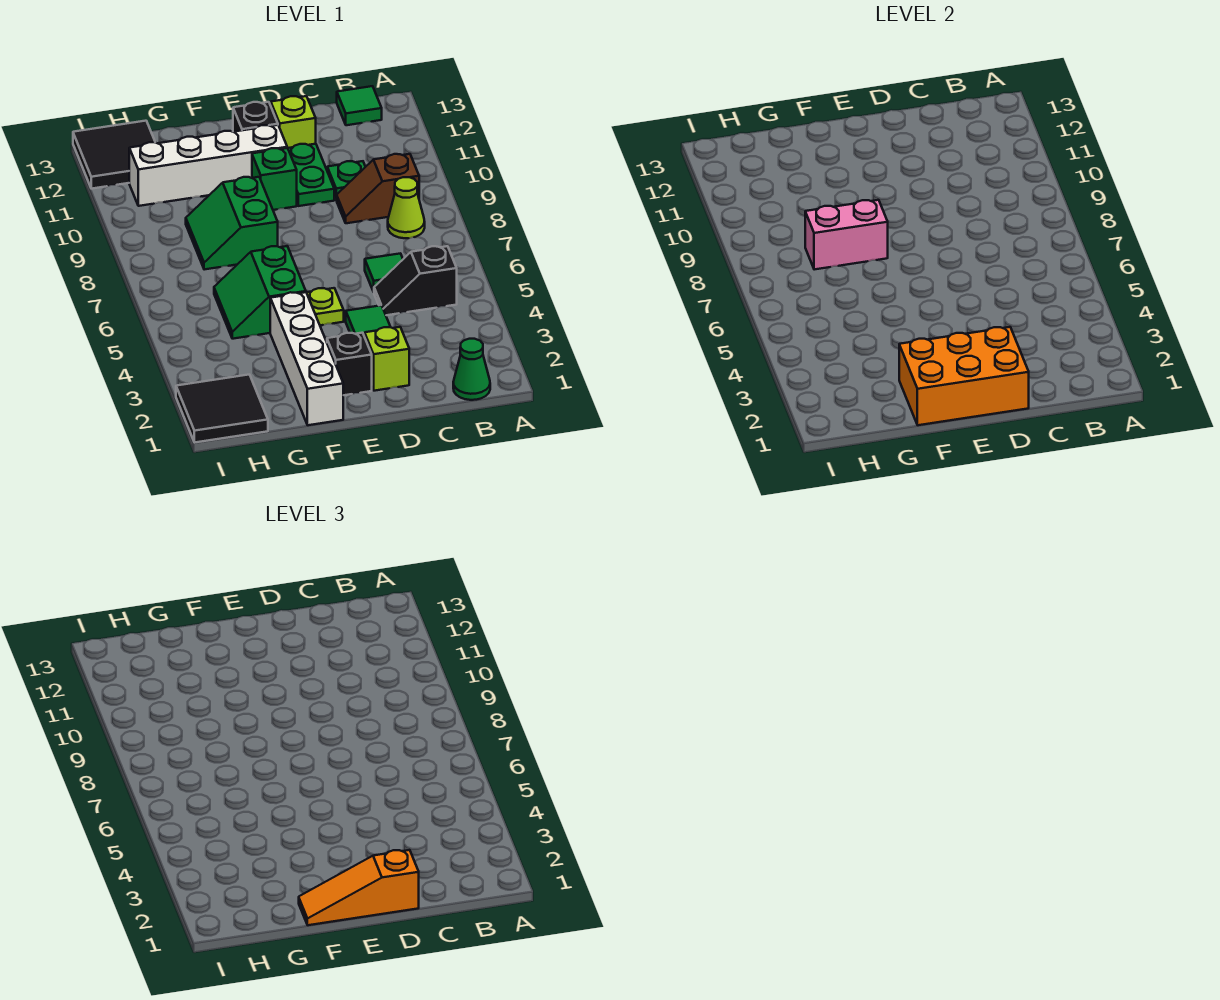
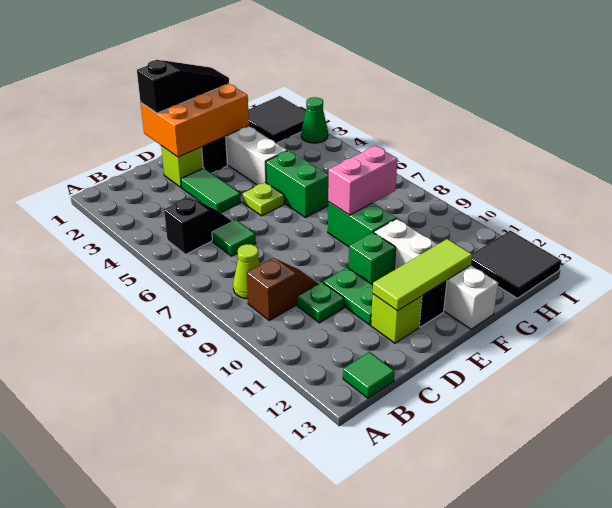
green cone B1 level 1 -> green cone I3 level 1
orange slope D1:F1 level 3 top D -> black slope D1:F1 level 3 top D
none -> lime tile D12:F12 level 2
white brick E11:H11 level 1 -> white brick F10:F13 level 1

